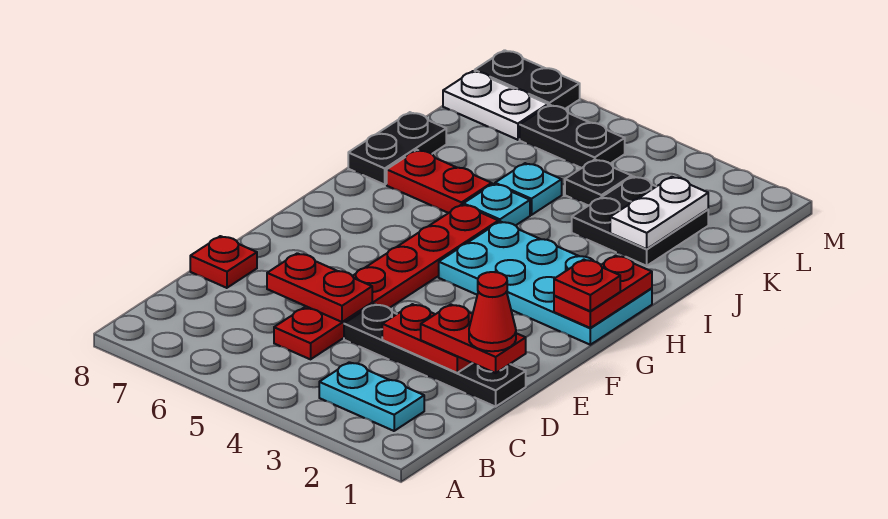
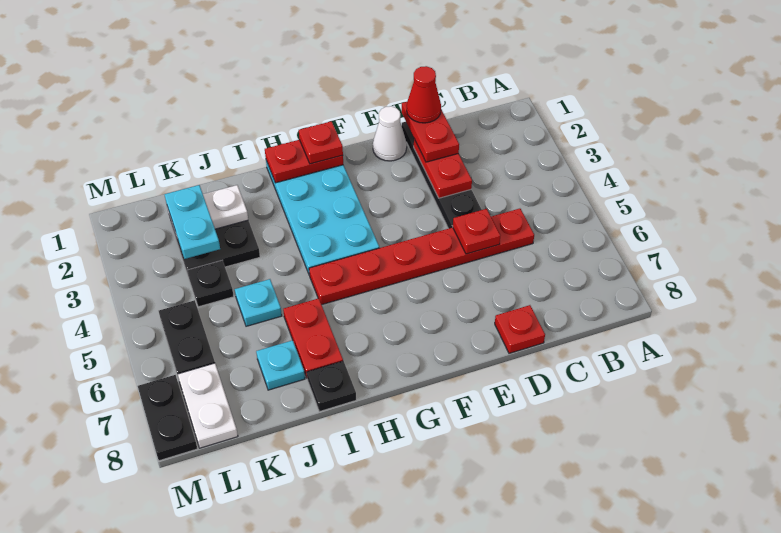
cyan plate B2:B3 level 1 -> cyan plate K2:K3 level 3
red plate D5:D6 level 2 -> red plate D5 level 2
none -> white cone E1 level 1
cyan plate I5 level 1 -> cyan plate J7 level 1
black plate I8:J8 level 1 -> black plate I8 level 1

